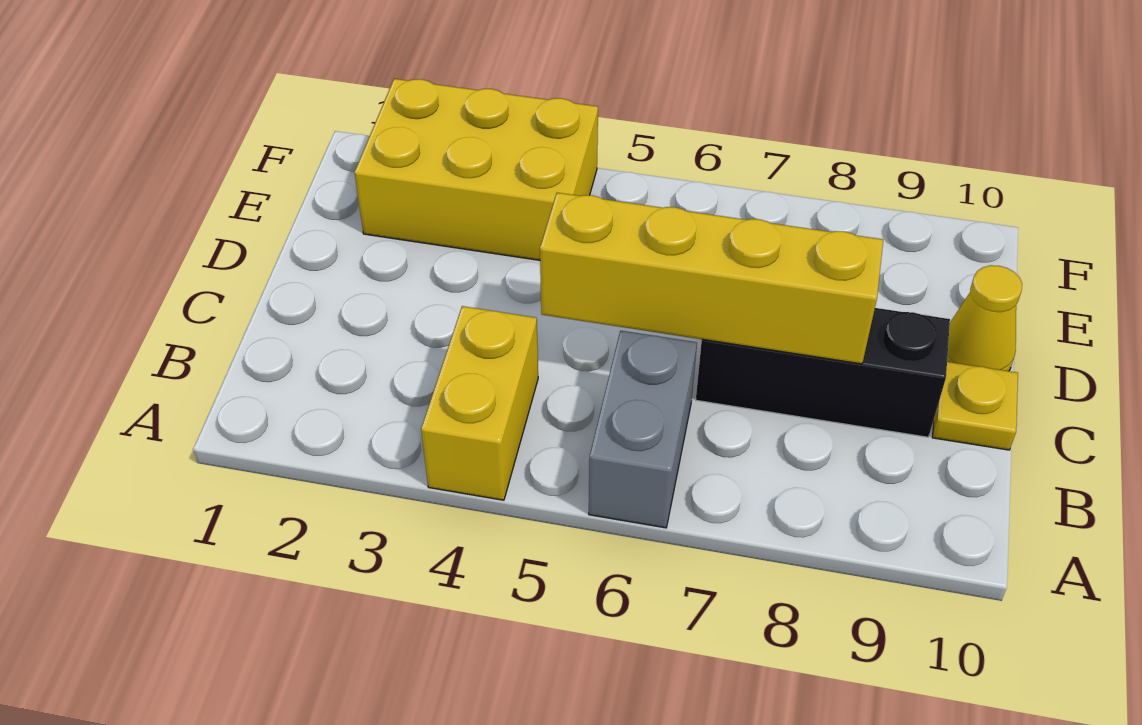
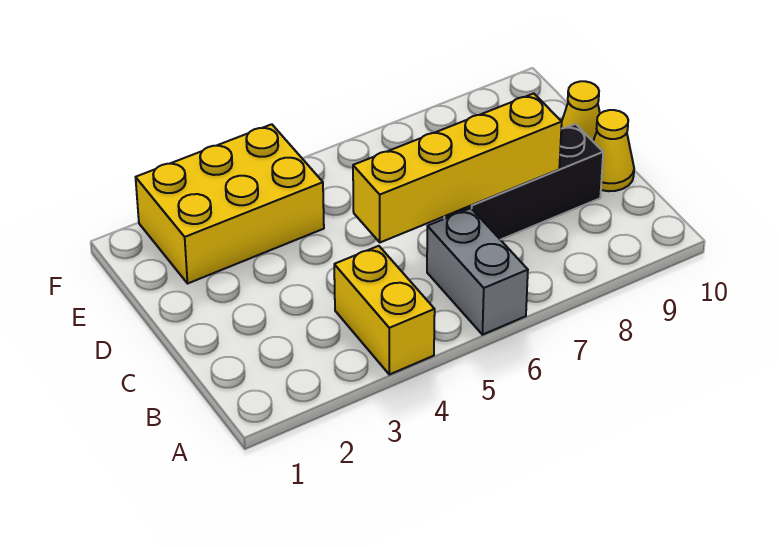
yellow plate C10 level 1 -> yellow cone C10 level 1

